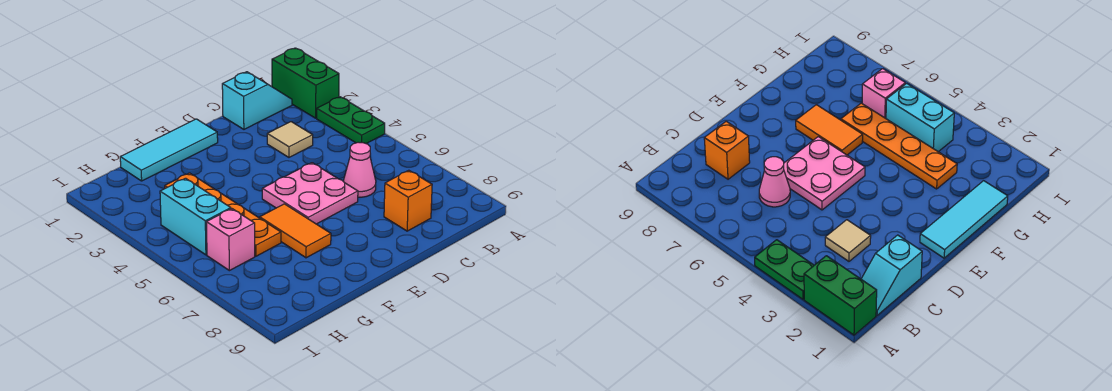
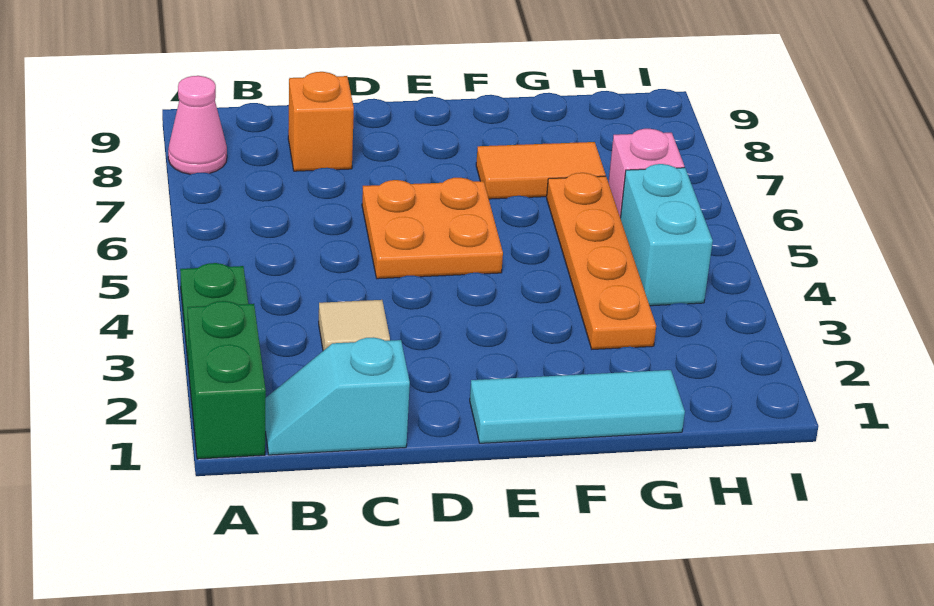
pink cone C6 level 1 -> pink cone A8 level 1
pink plate D5:E6 level 1 -> orange plate D5:E6 level 1
orange tile F6:F7 level 1 -> orange tile F7:G7 level 1

